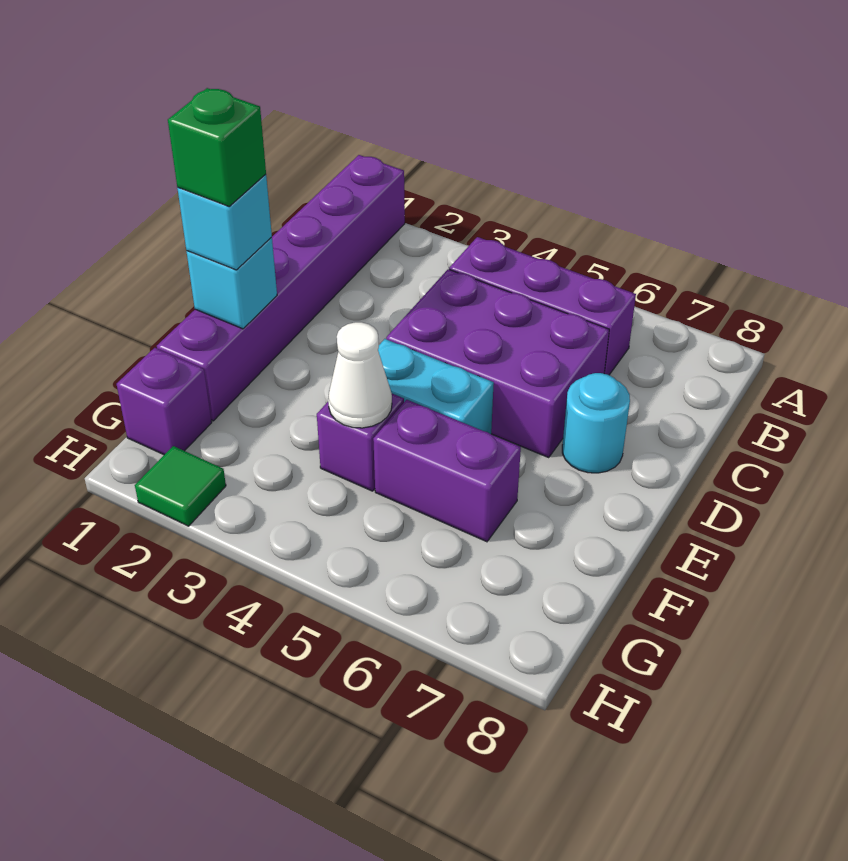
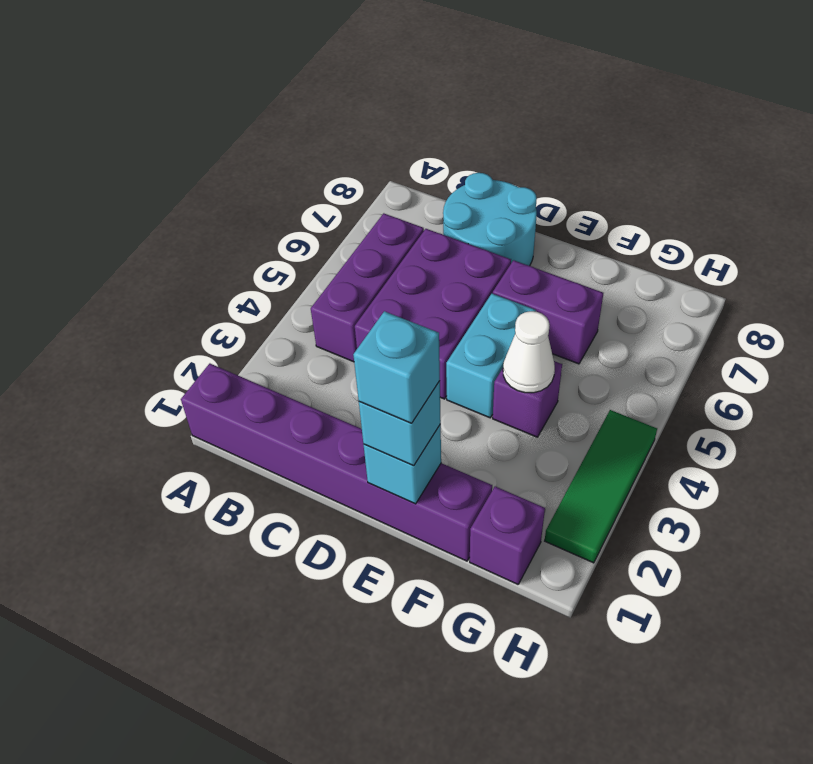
cyan round brick D7 level 1 -> cyan round brick C7:D8 level 1
green brick E1 level 4 -> cyan brick E1 level 4
purple brick F5:F6 level 1 -> purple brick E6:F6 level 1
green tile H2 level 1 -> green tile H2:H4 level 1

